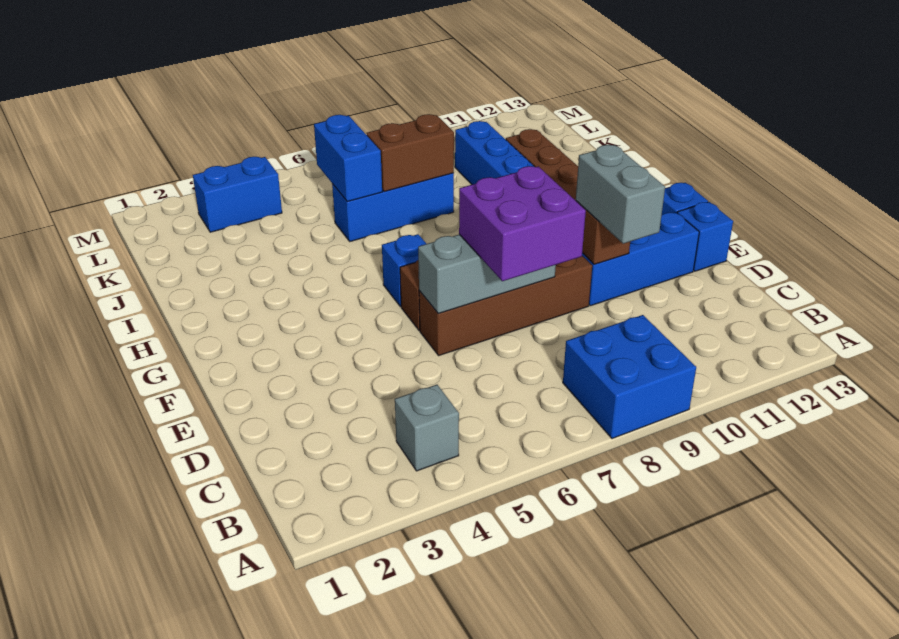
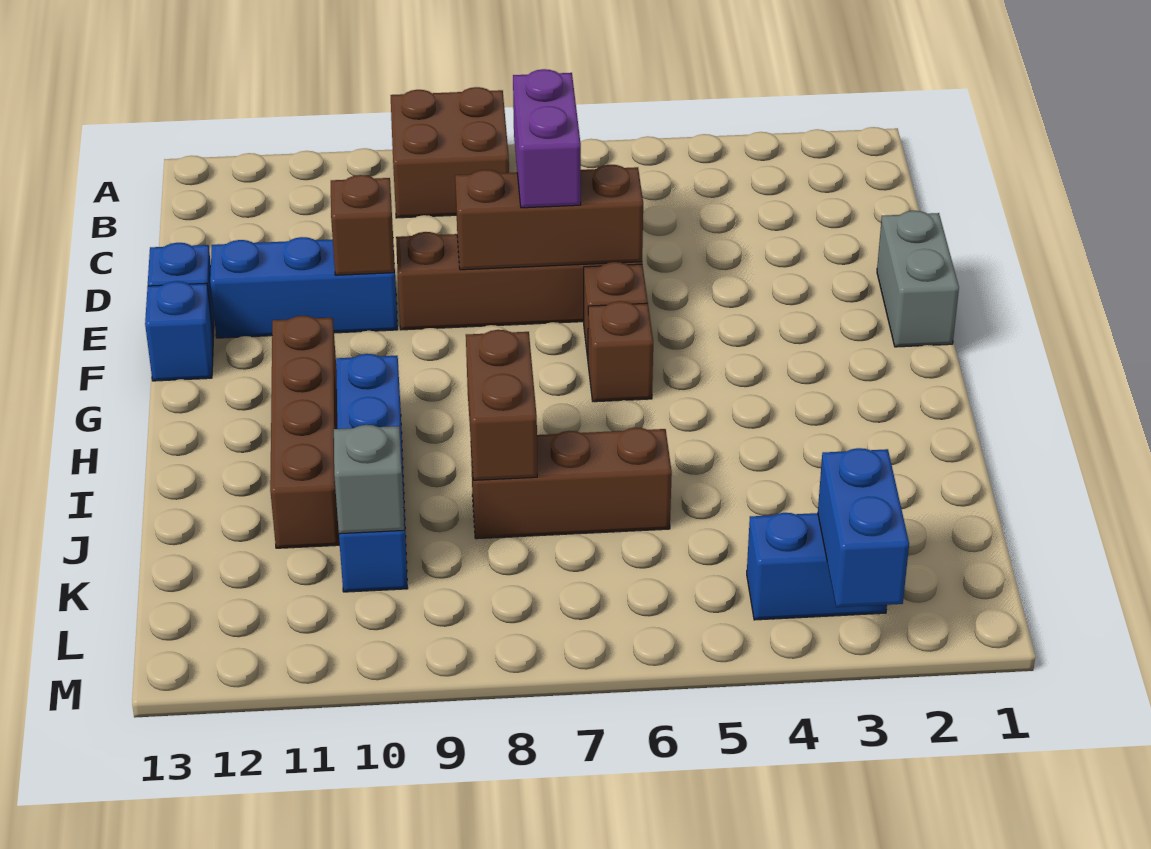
blue brick A8:B9 level 1 -> brown brick A8:B9 level 1
grey brick B4 level 1 -> grey brick K10 level 2
purple brick D7:E8 level 3 -> purple brick D7:E7 level 3
grey brick D10:E10 level 3 -> grey brick E1:F1 level 1
grey brick E6:E8 level 2 -> brown brick E6:E8 level 2
blue brick G6 level 1 -> brown brick G6 level 1
blue brick J6:J8 level 1 -> brown brick J6:J8 level 1
blue brick J6:K6 level 2 -> blue brick L3:M3 level 2
brown brick J7:J8 level 2 -> brown brick I8:J8 level 2

